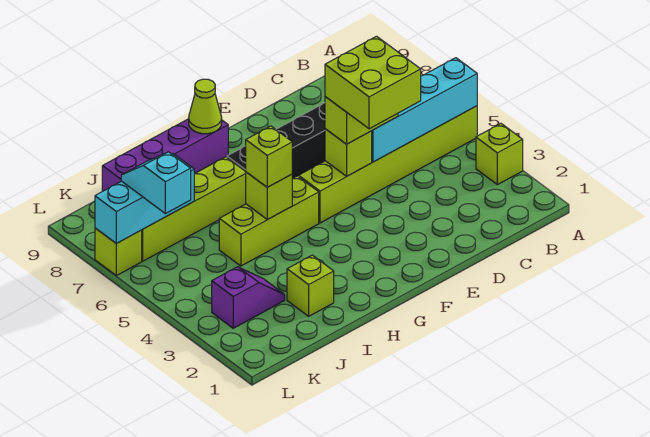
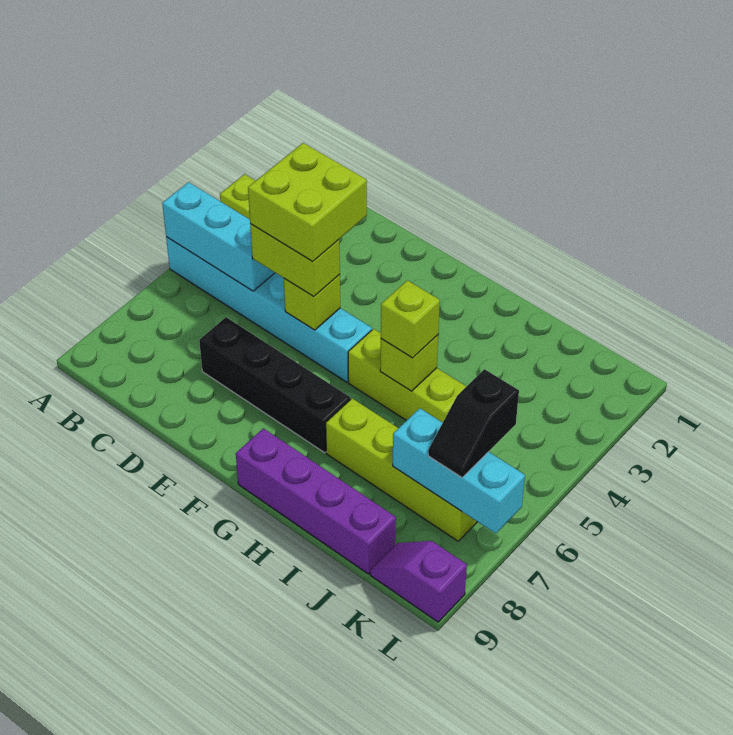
lime brick A5:F5 level 1 -> cyan brick A5:F5 level 1
cyan brick A5:D5 level 2 -> cyan brick A5:C5 level 2
lime cone G9 level 2 -> none
lime brick I2 level 1 -> none
purple slope J3:K3 level 1 top K -> purple slope K9:L9 level 1 top L
cyan slope K6:K7 level 3 top 6 -> black slope K6:K7 level 3 top 6
lime brick L7 level 1 -> none

